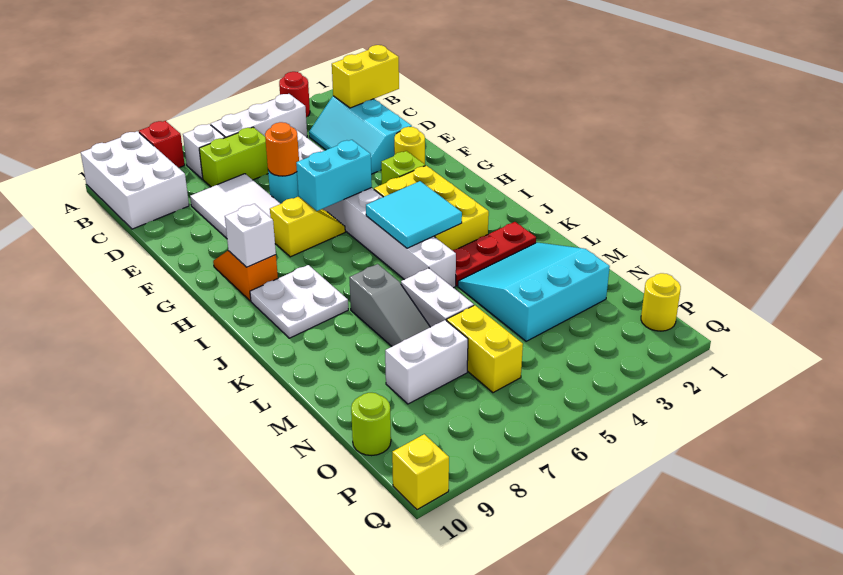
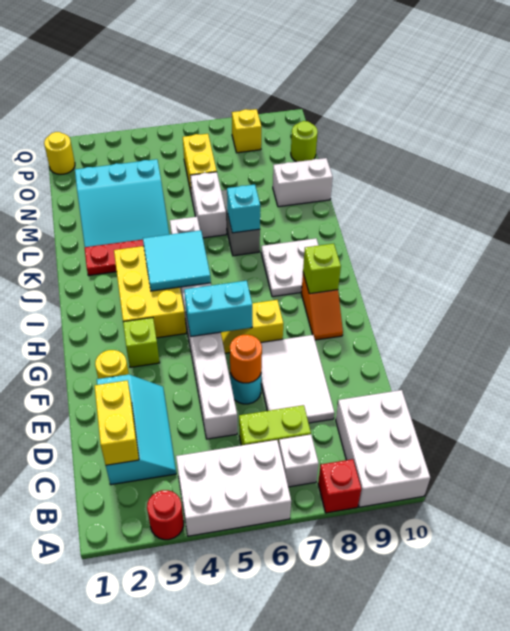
white brick B4:B6 level 1 -> white brick A4:B6 level 1
yellow brick C1:C2 level 2 -> yellow brick C2:D2 level 2
white brick H9 level 2 -> lime brick H9 level 2
none -> cyan brick K7 level 2
white brick N7:N8 level 1 -> white brick M9:M10 level 1
yellow brick Q10 level 1 -> yellow brick P8 level 1

